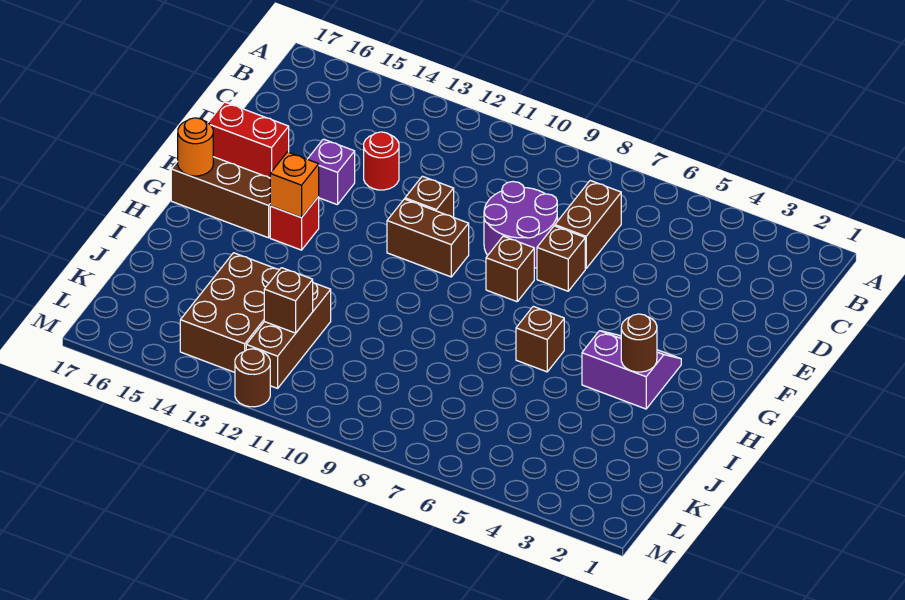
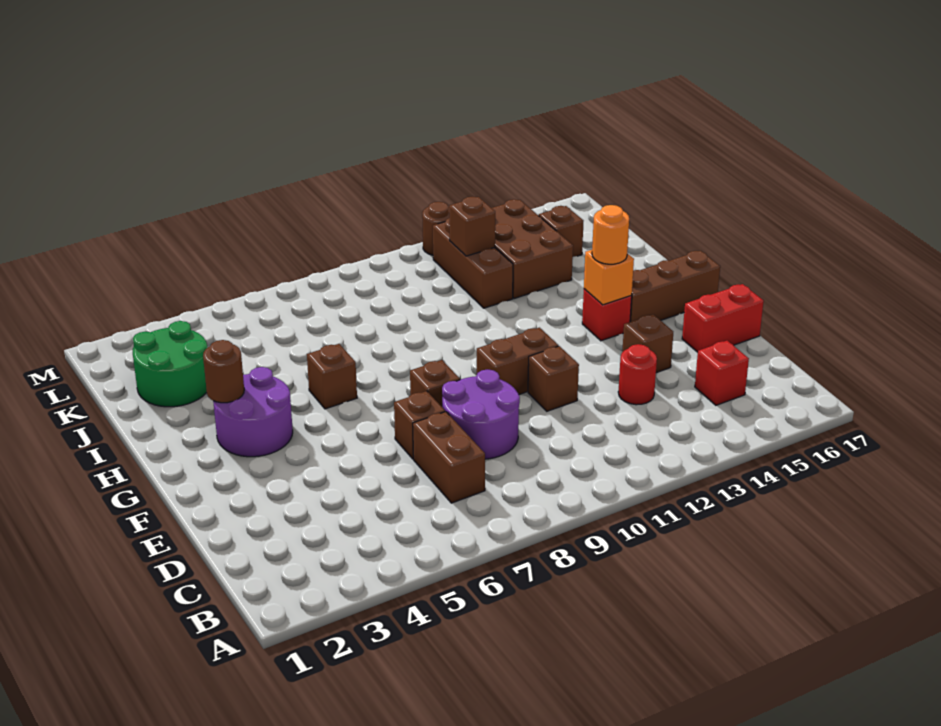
none -> red brick C15 level 1
purple brick E14 level 1 -> brown brick E14 level 1
purple slope G3:H4 level 1 top H -> purple round brick G3:H4 level 1
orange round brick G17 level 2 -> orange round brick G14 level 3
none -> green round brick J2:K3 level 1
none -> brown brick K15 level 1

